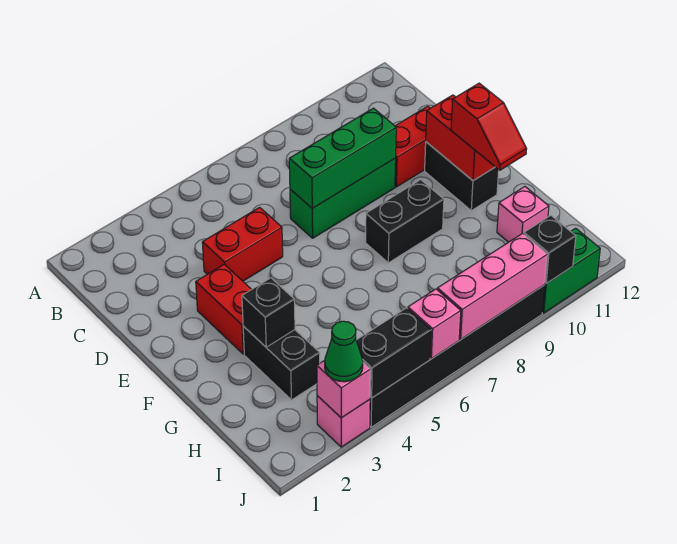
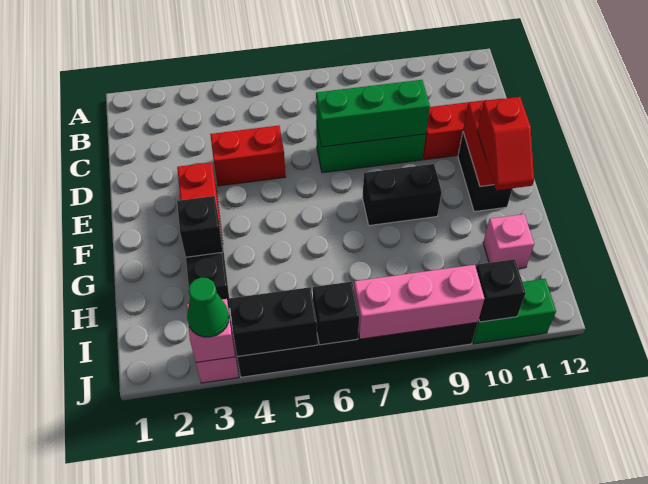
pink brick J6 level 2 -> black brick J6 level 2

